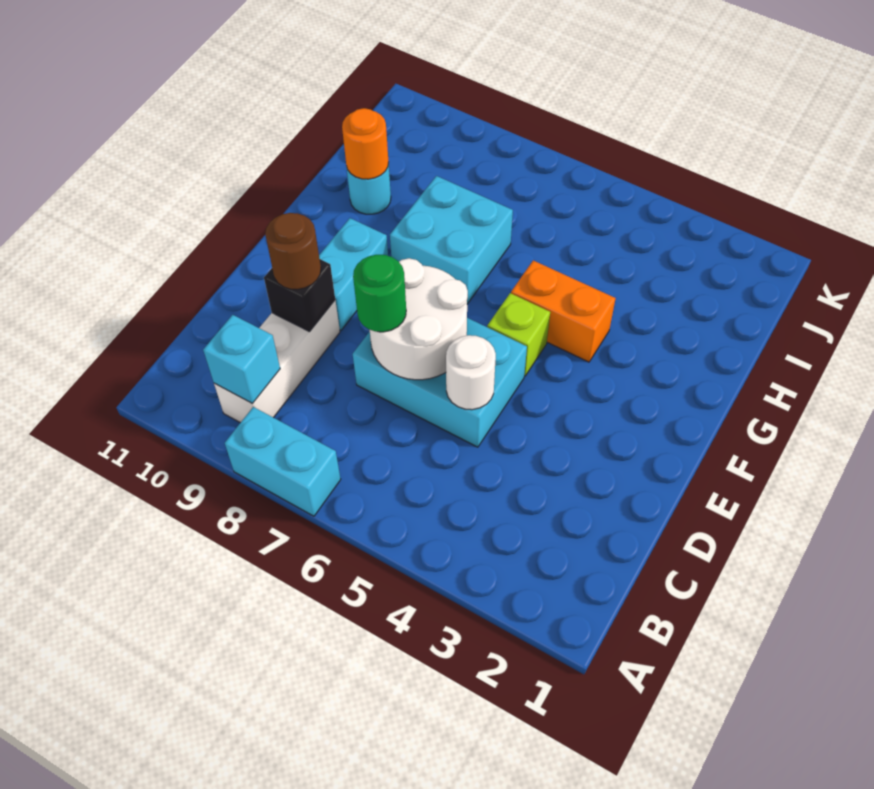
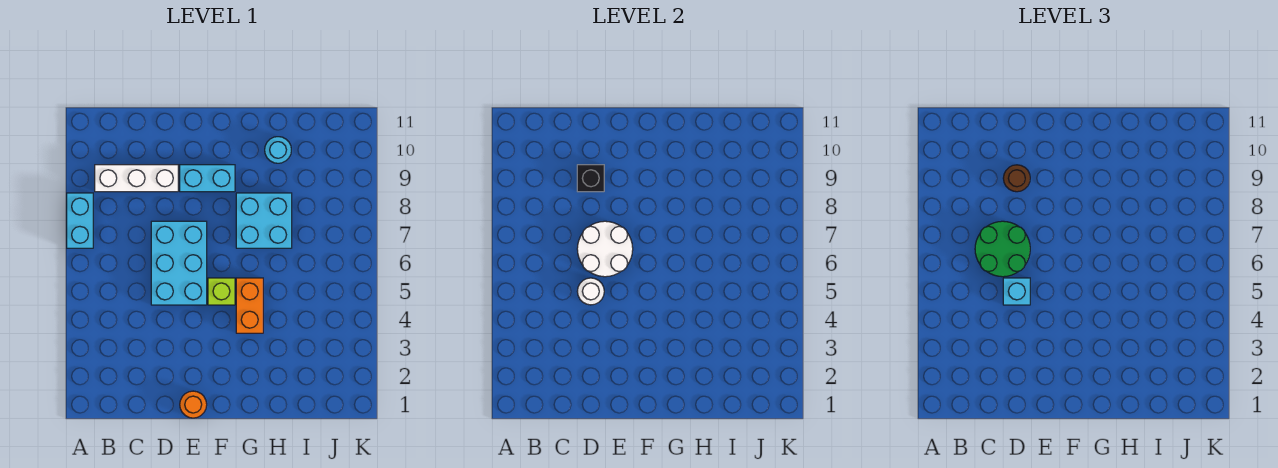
cyan brick B9 level 2 -> cyan brick D5 level 3
green round brick D7 level 3 -> green round brick C6:D7 level 3
orange round brick H10 level 2 -> orange round brick E1 level 1

